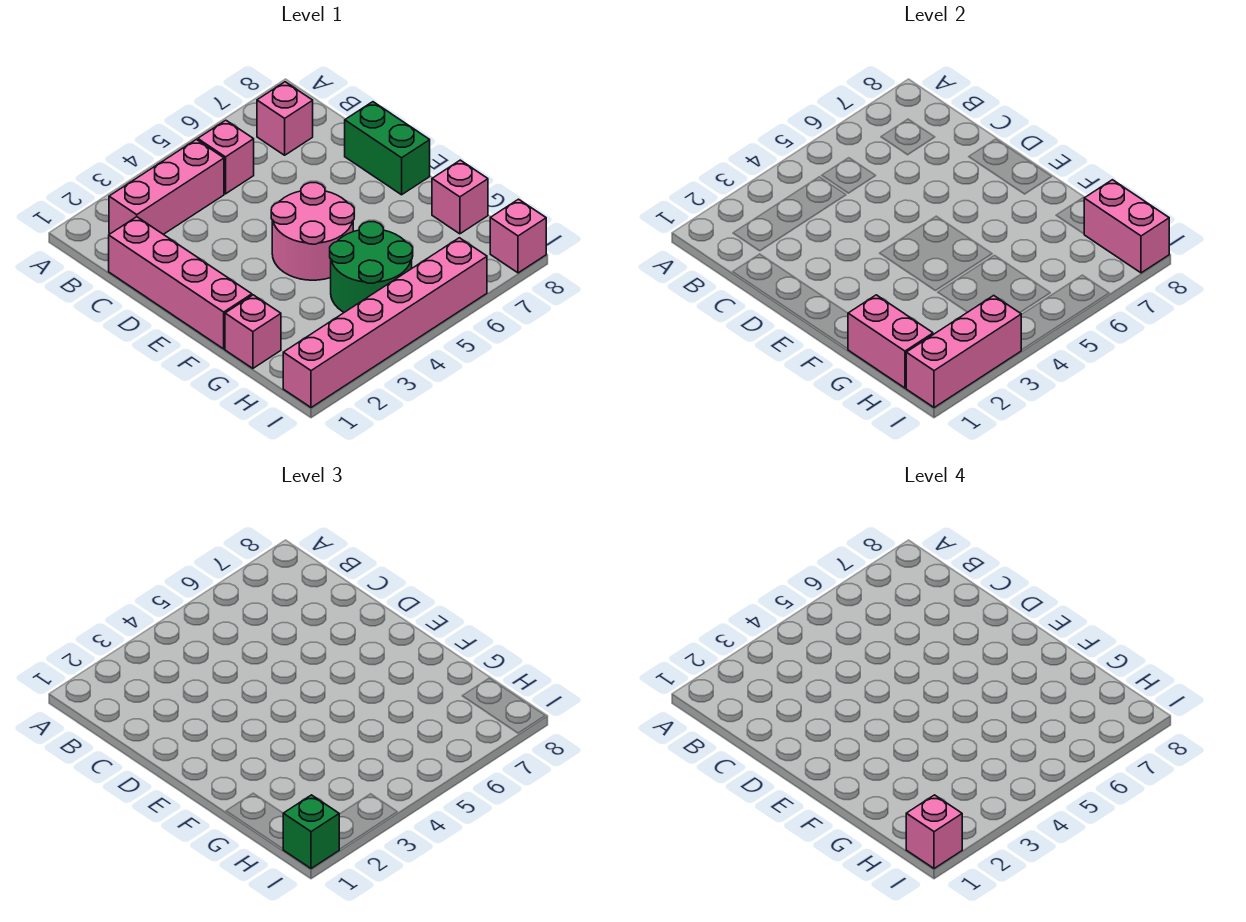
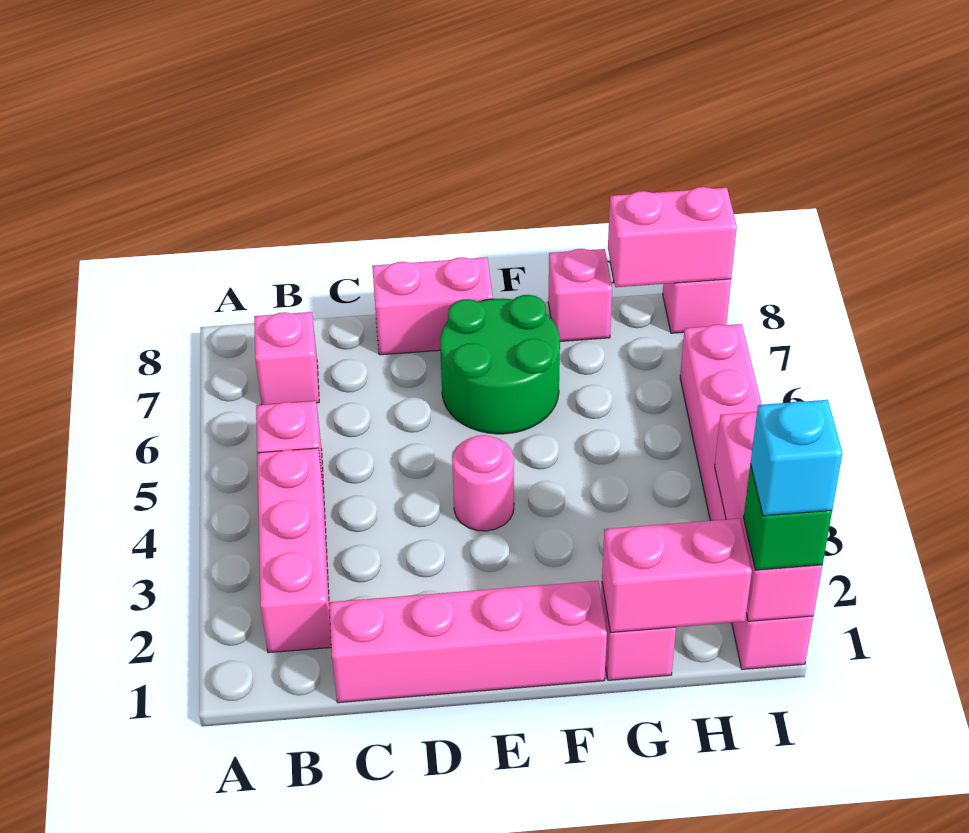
green brick D8:E8 level 1 -> pink brick D8:E8 level 1
pink round brick E4:F5 level 1 -> pink round brick E4 level 1
green round brick G4:H5 level 1 -> green round brick E6:F7 level 1
pink brick I1 level 4 -> cyan brick I1 level 4

